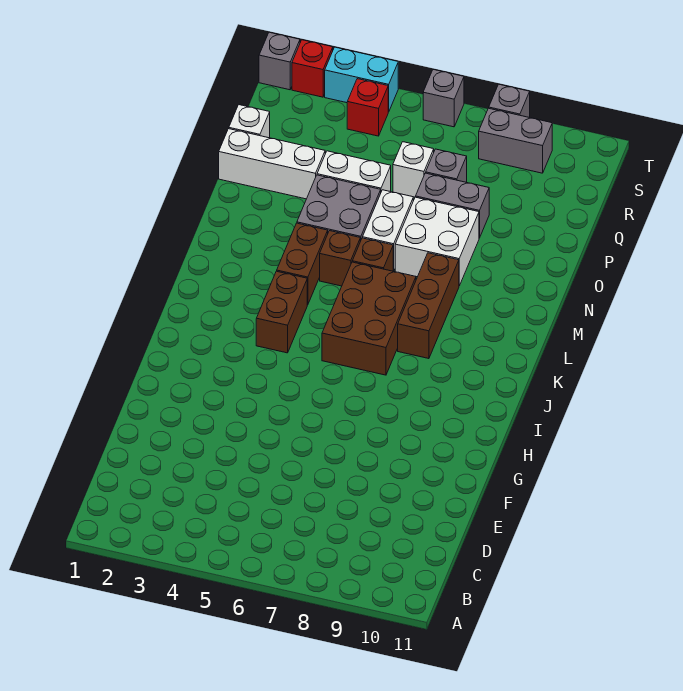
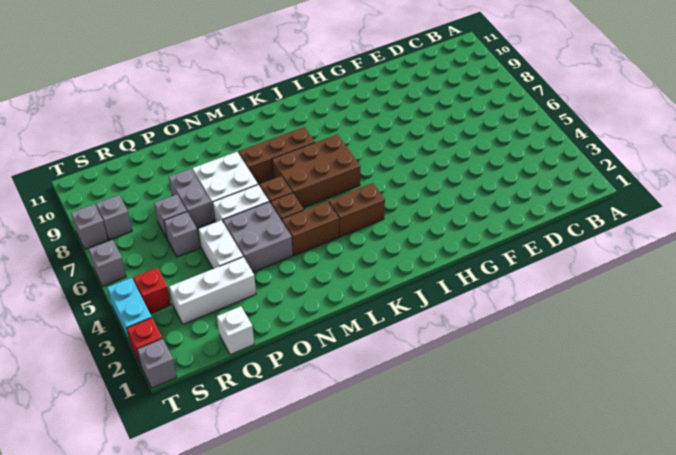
white brick P1:P3 level 1 -> white brick P3:R3 level 1
white brick Q6 level 1 -> grey brick Q6 level 1
grey brick S8:S9 level 1 -> grey brick S8 level 1

